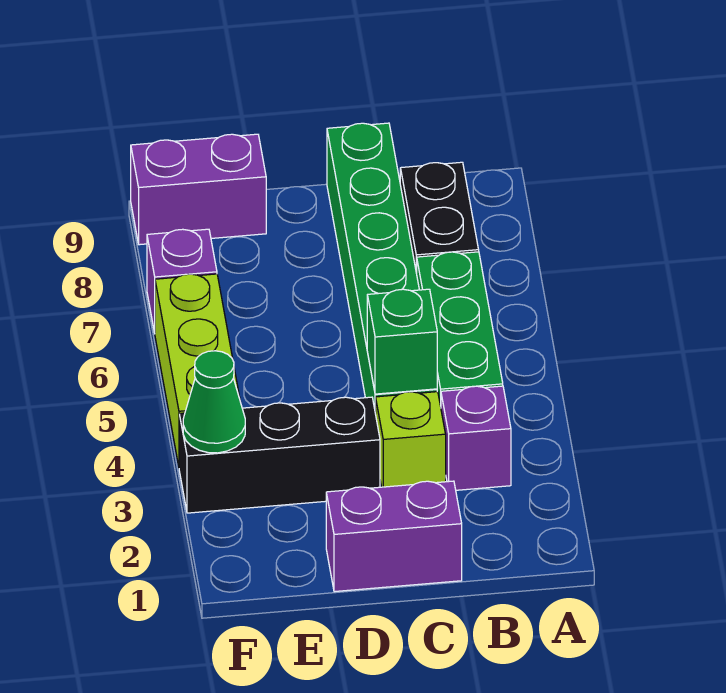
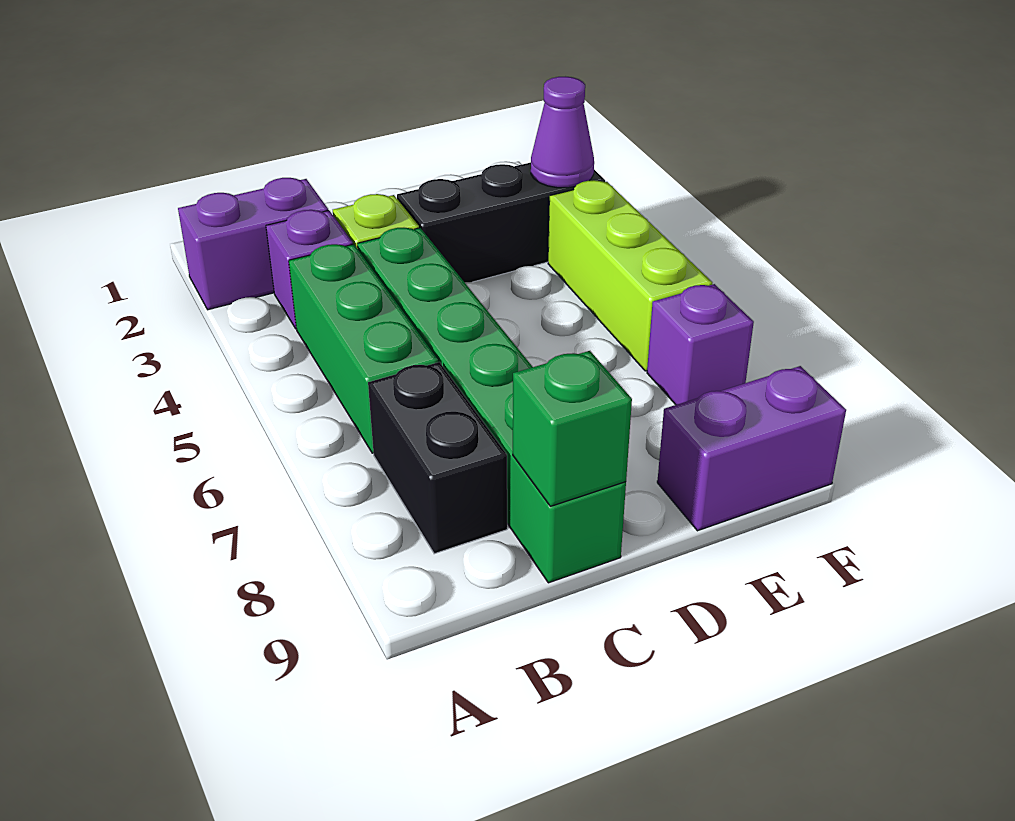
purple brick C1:D1 level 1 -> purple brick A2:B2 level 1
green brick C4 level 2 -> green brick C9 level 2
green cone F3 level 2 -> purple cone F3 level 2

